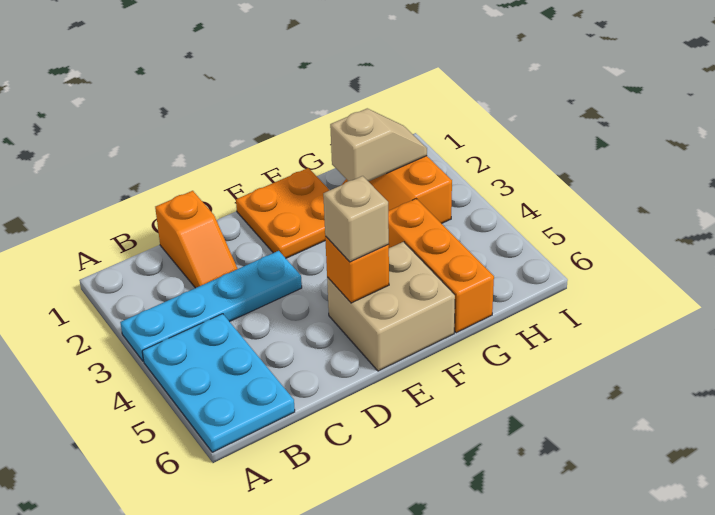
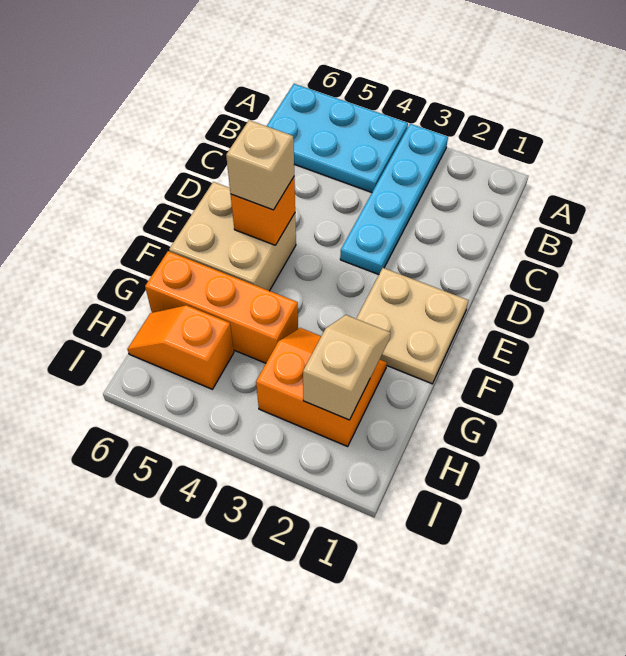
orange slope C1:C2 level 1 top 1 -> orange slope H5:H6 level 1 top 5
orange plate E1:F2 level 1 -> tan plate E1:F2 level 1
tan slope G2:H2 level 2 top G -> tan slope G2:H2 level 2 top H

